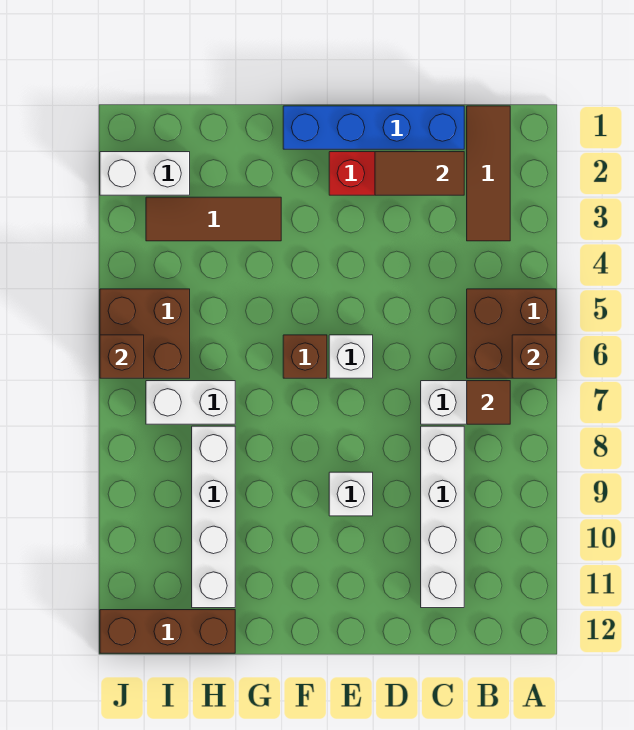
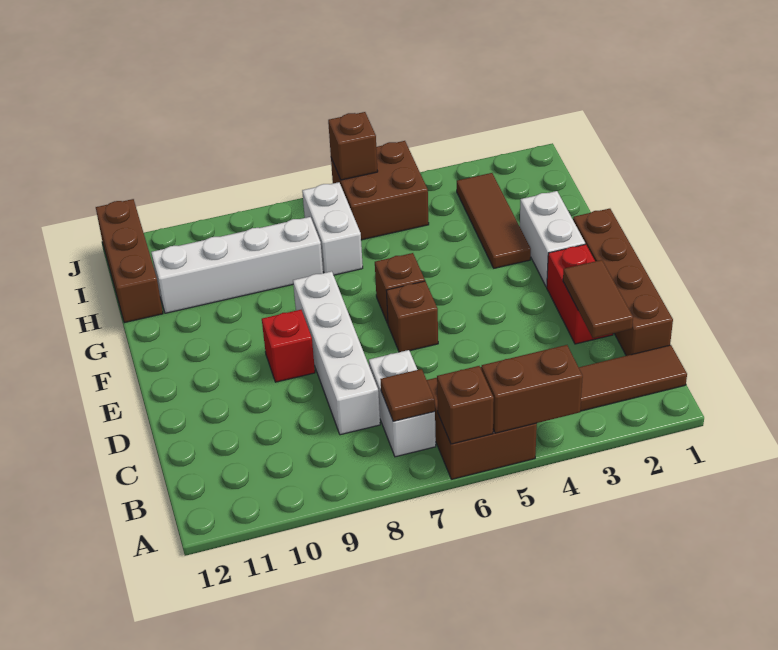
none -> brown brick A4:A5 level 2
blue brick C1:F1 level 1 -> brown brick C1:F1 level 1
white brick C8:C11 level 1 -> white brick C8:F8 level 1
white brick E6 level 1 -> brown brick E6 level 1
white brick E9 level 1 -> red brick E9 level 1
white brick I2:J2 level 1 -> white brick F2:G2 level 1

